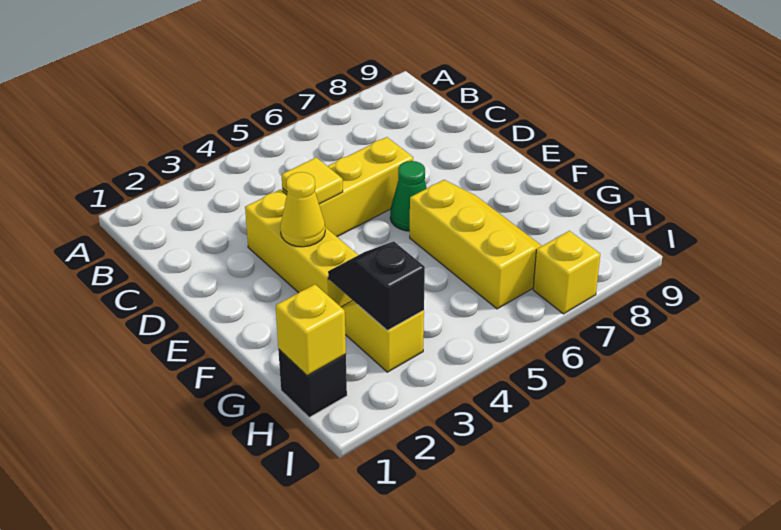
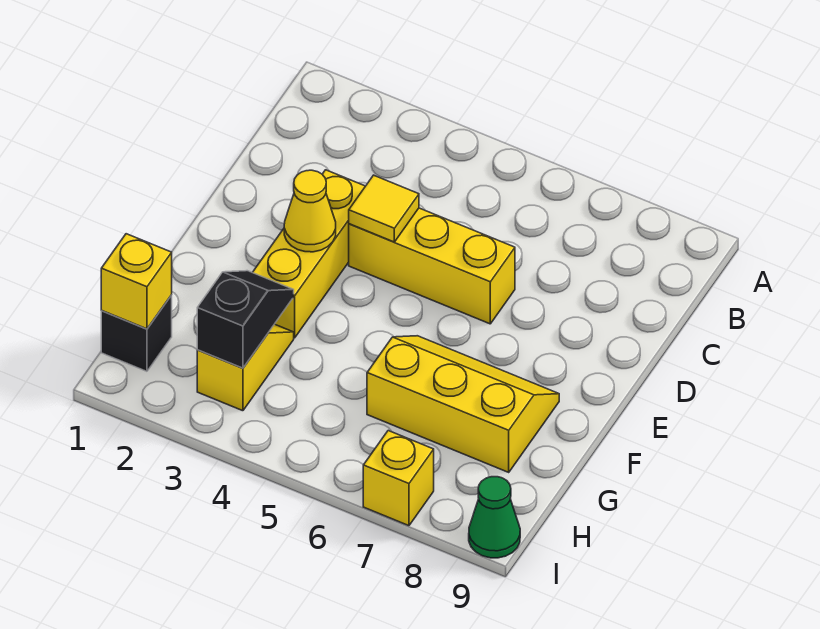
green cone E6 level 1 -> green cone I9 level 1
yellow slope F6:H7 level 1 top 6 -> yellow slope F6:G8 level 1 top G

